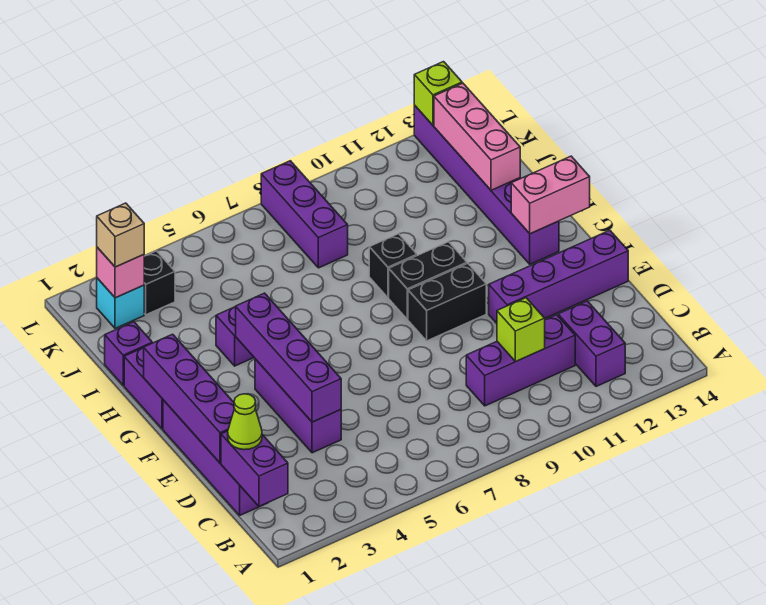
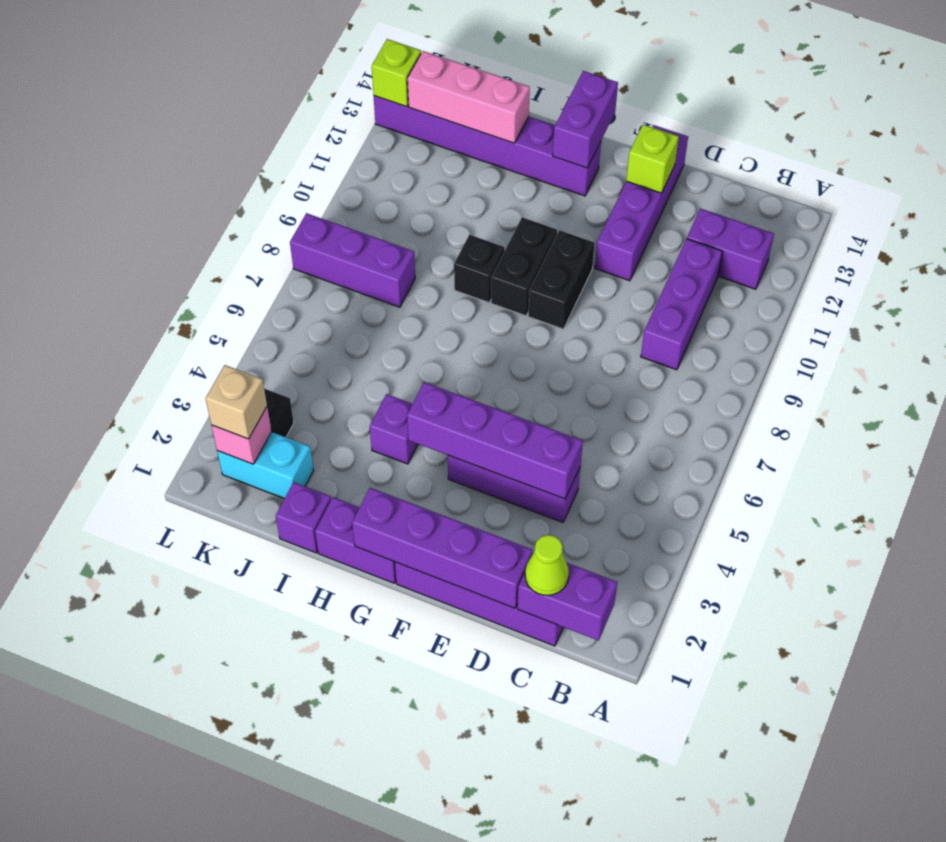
lime brick C10 level 2 -> lime brick E13 level 2
pink brick G13:G14 level 2 -> purple brick G13:G14 level 2
cyan brick K2 level 1 -> cyan brick J2:K2 level 1

